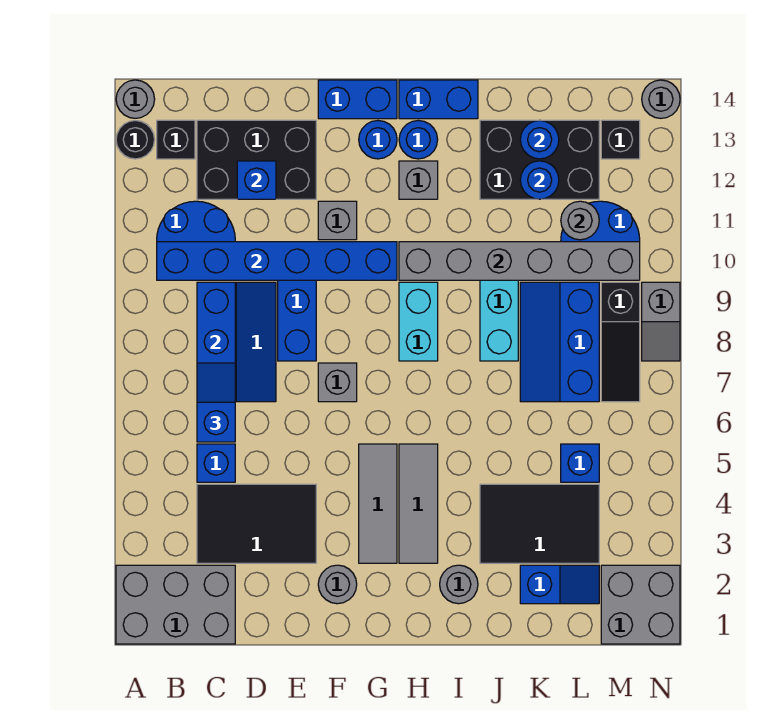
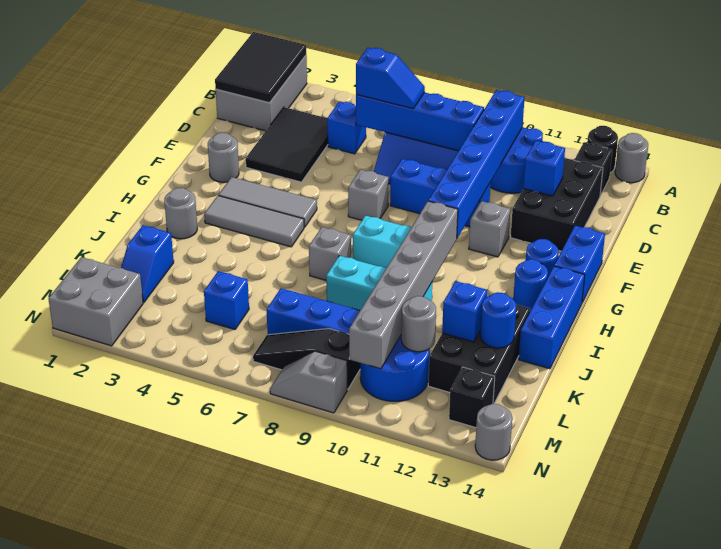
grey brick H12 level 1 -> grey brick I7 level 1
blue brick H14:I14 level 1 -> blue brick H14:J14 level 1
black tile J3:L4 level 1 -> black tile A1:C2 level 2
blue round brick K12 level 2 -> blue brick K12 level 2

